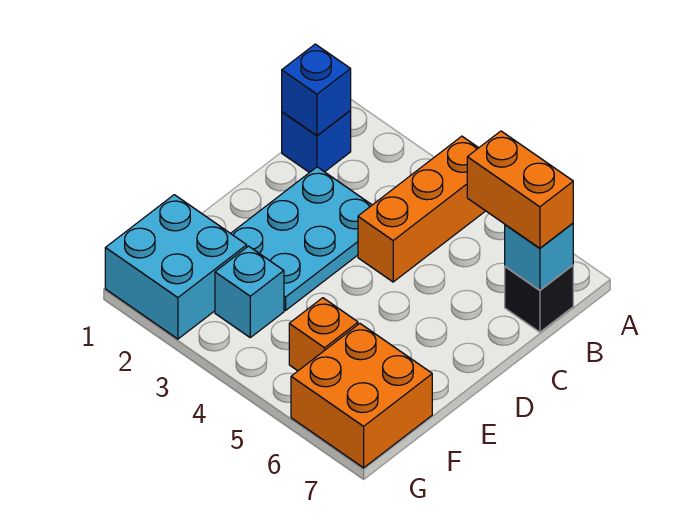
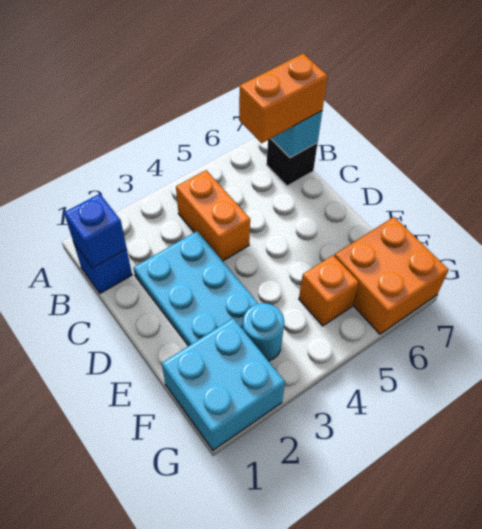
orange brick A4:C4 level 1 -> orange brick B4:C4 level 1
cyan brick F3 level 1 -> cyan round brick F3 level 1

